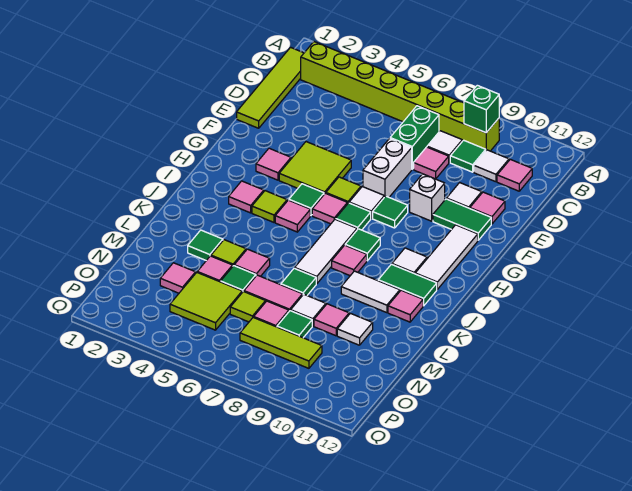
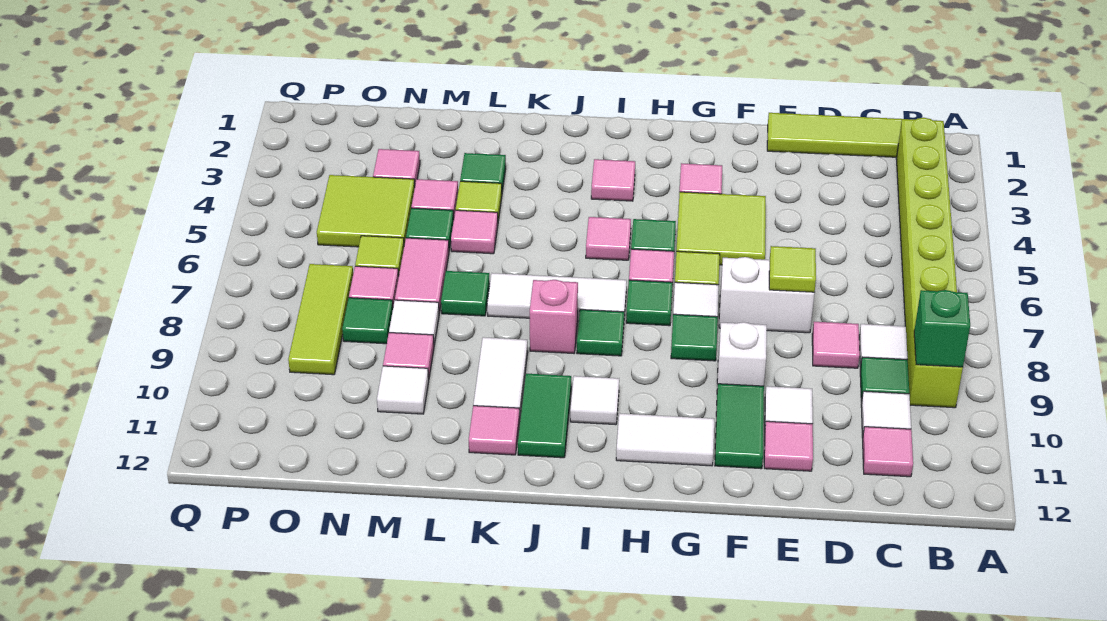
green brick C7:D7 level 1 -> none
white tile G11:I11 level 1 -> white tile G11:H11 level 1
lime tile I4 level 1 -> lime tile E7 level 2
pink tile J8 level 1 -> pink brick J8 level 1

